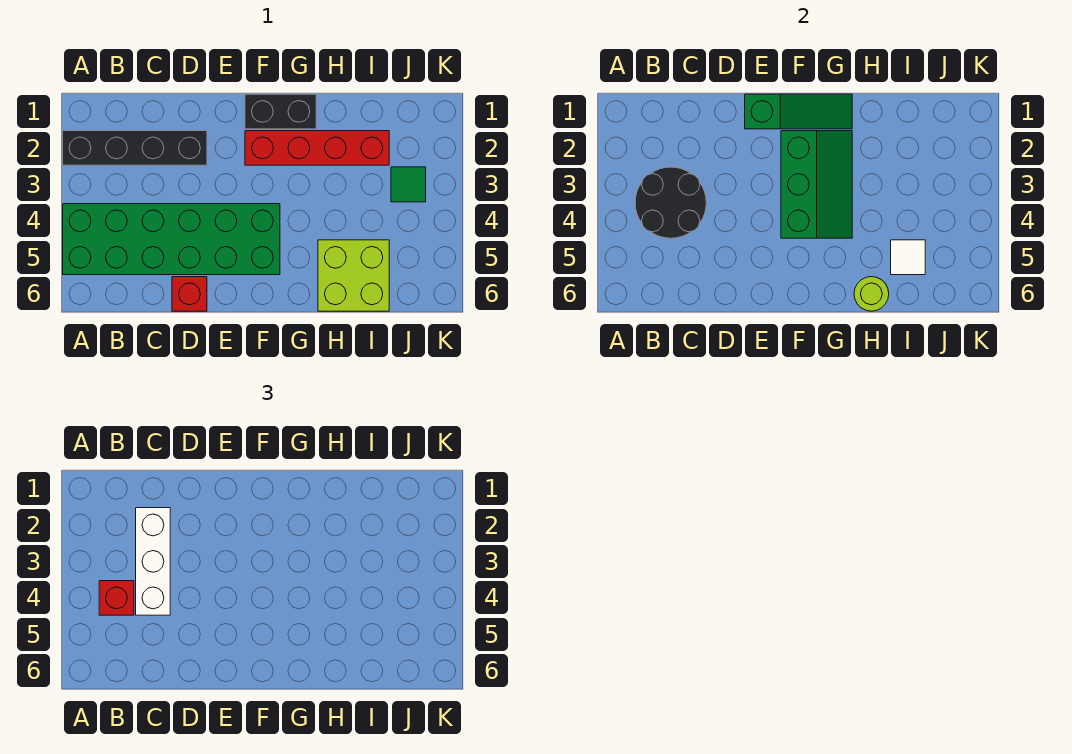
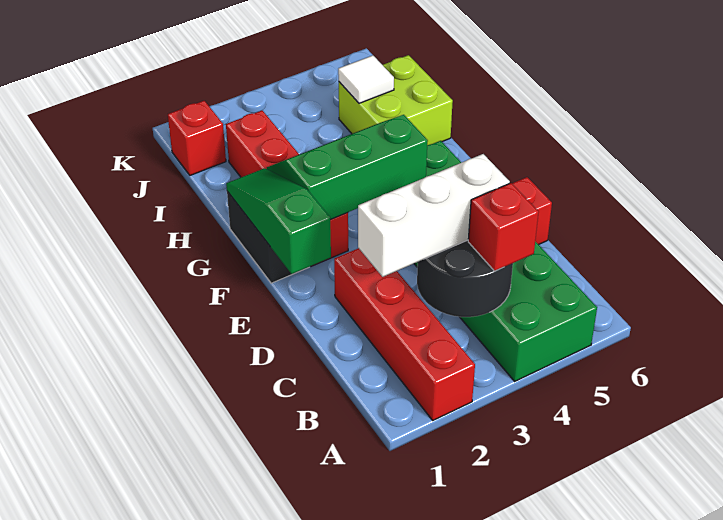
black brick A2:D2 level 1 -> red brick A2:D2 level 1
lime round brick H6 level 2 -> none
none -> red brick J1 level 1
green tile J3 level 1 -> none

